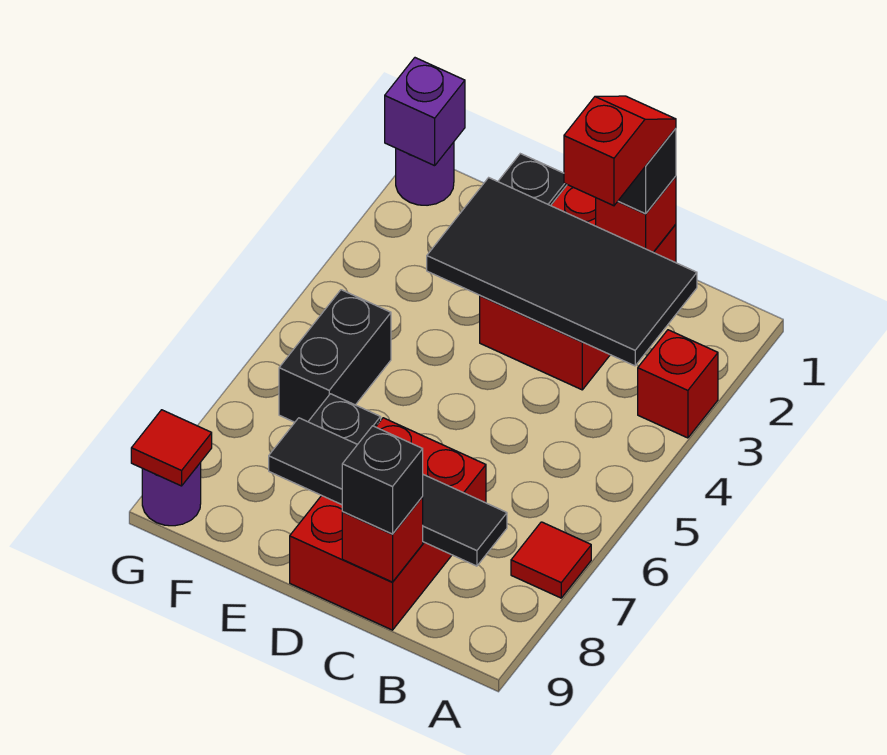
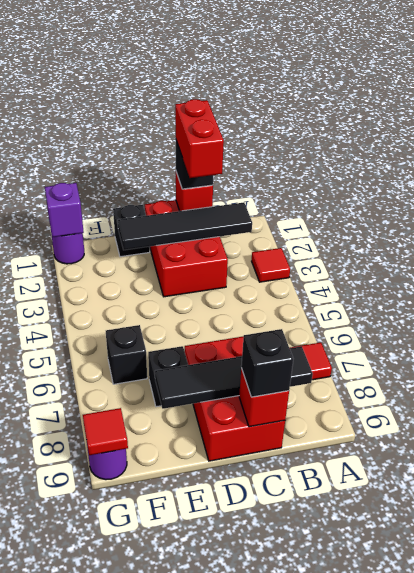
red brick A3 level 1 -> red tile A3 level 1
black tile B2:E3 level 2 -> black tile B2:E2 level 2
red slope C1:C2 level 4 top 2 -> red brick C1:C2 level 4
black brick F5:F6 level 1 -> black brick F6 level 1

